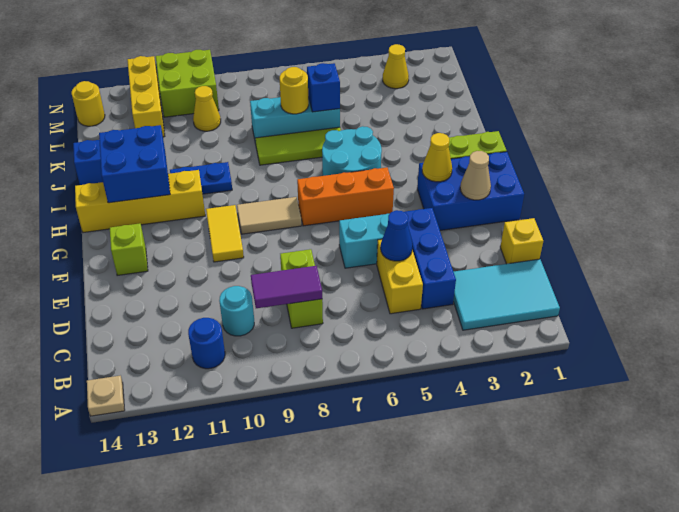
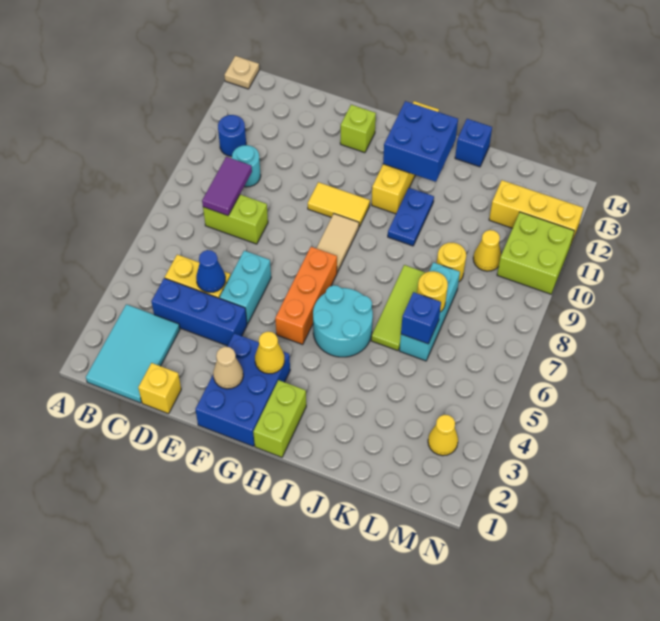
yellow round brick M14 level 1 -> yellow round brick K9 level 1

